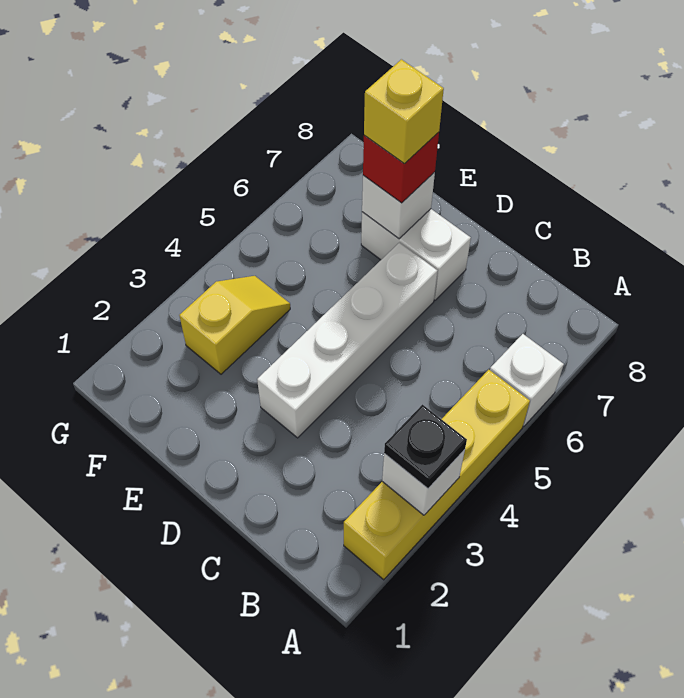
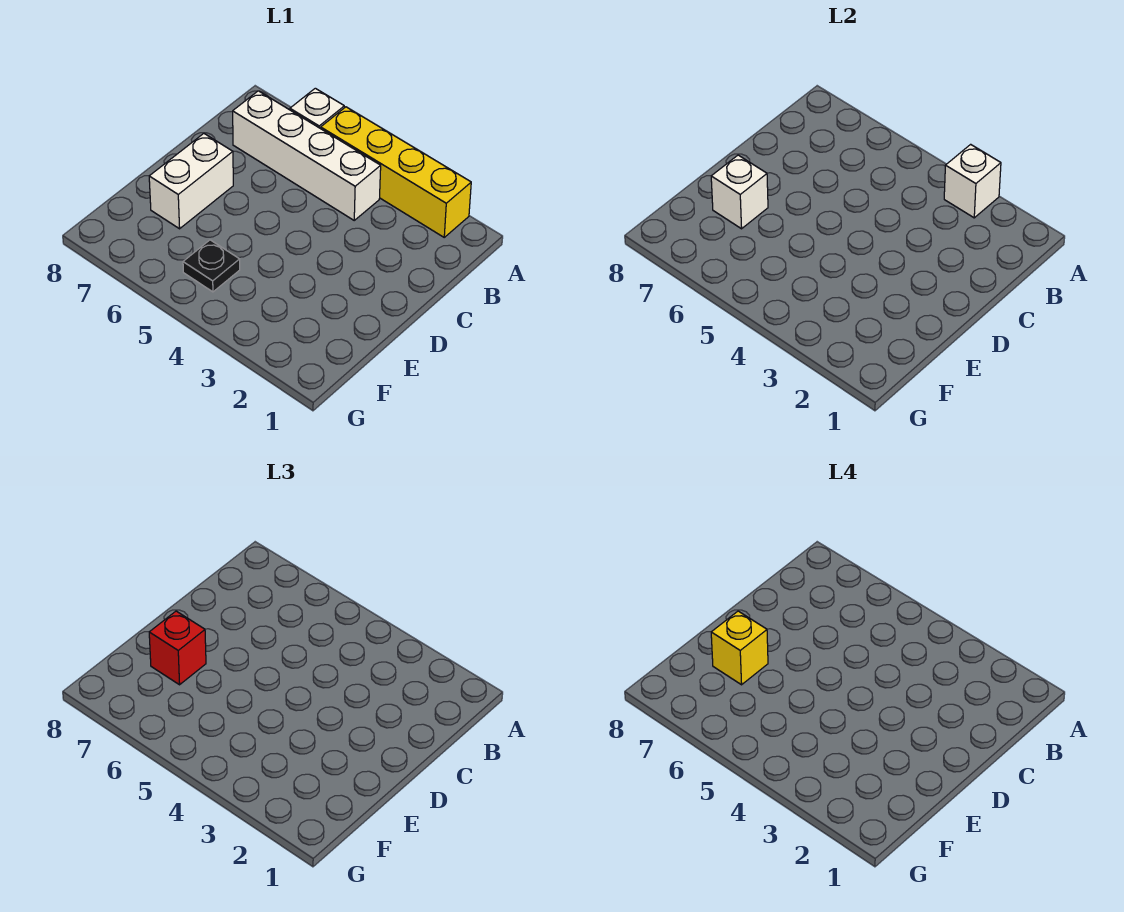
black plate A3 level 3 -> black plate F5 level 1
white brick D3:D6 level 1 -> white brick B4:B7 level 1
yellow slope F3:F4 level 1 top 3 -> none

